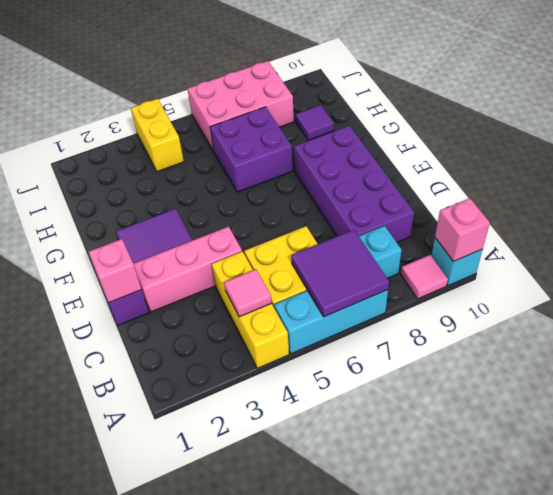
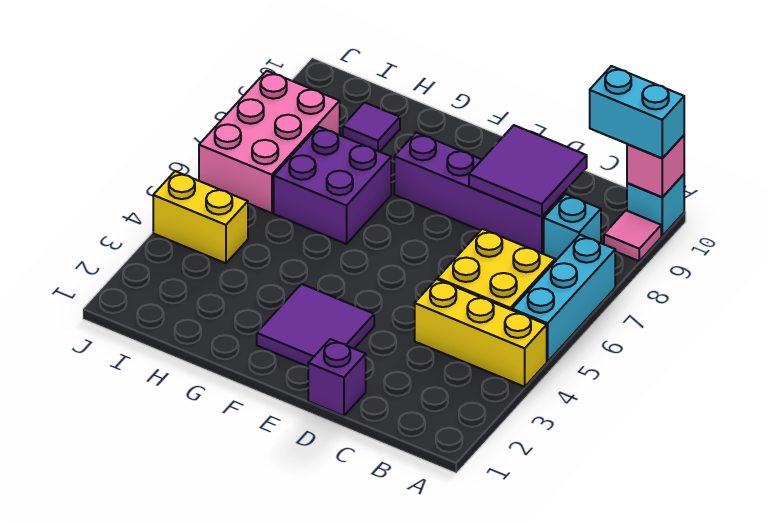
purple tile A6:B7 level 2 -> purple tile C8:D9 level 2
none -> cyan brick A10:B10 level 3
pink tile B4 level 2 -> none
purple brick C8:F9 level 1 -> purple brick C8:F8 level 1
pink brick D1 level 2 -> none
pink brick D2:D4 level 1 -> none

